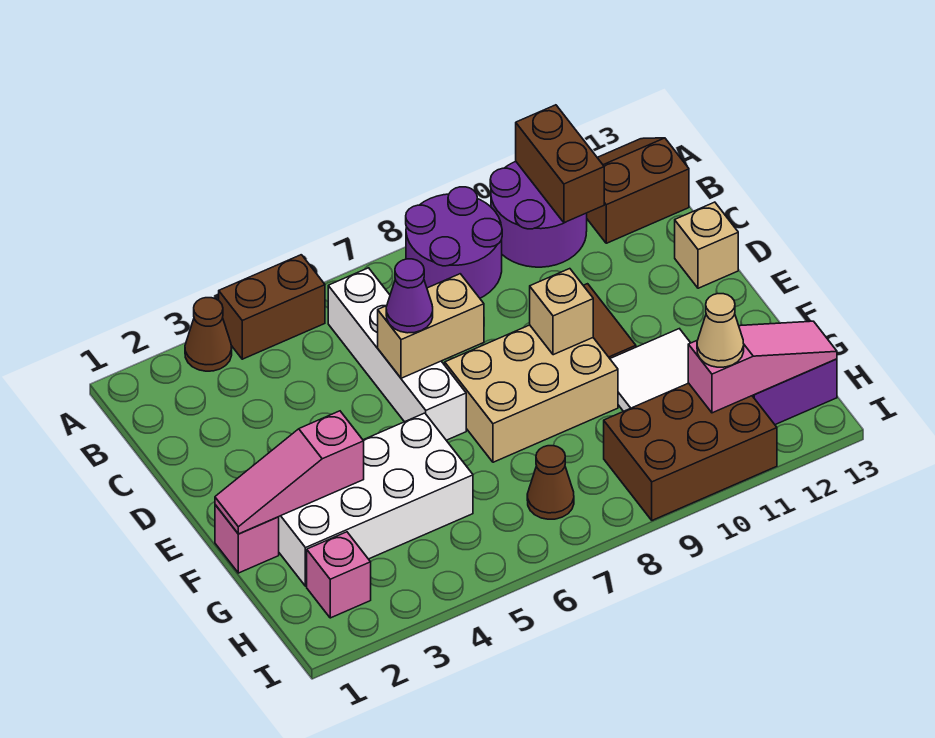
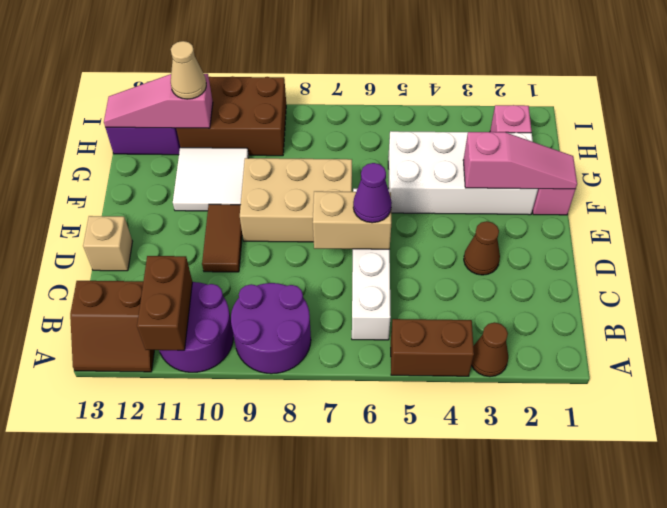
tan brick E9 level 2 -> none
brown cone H7 level 1 -> brown cone D3 level 1

